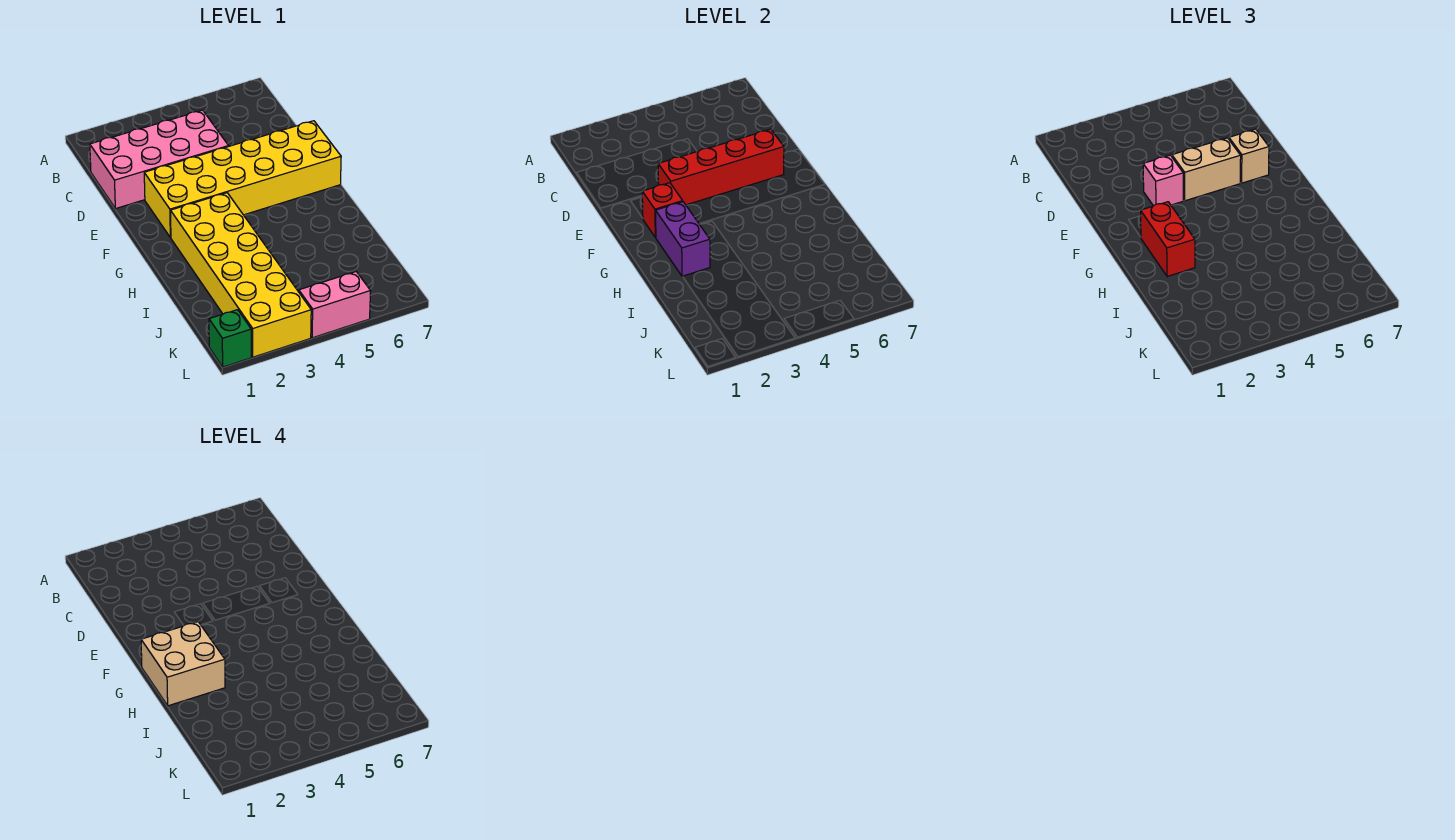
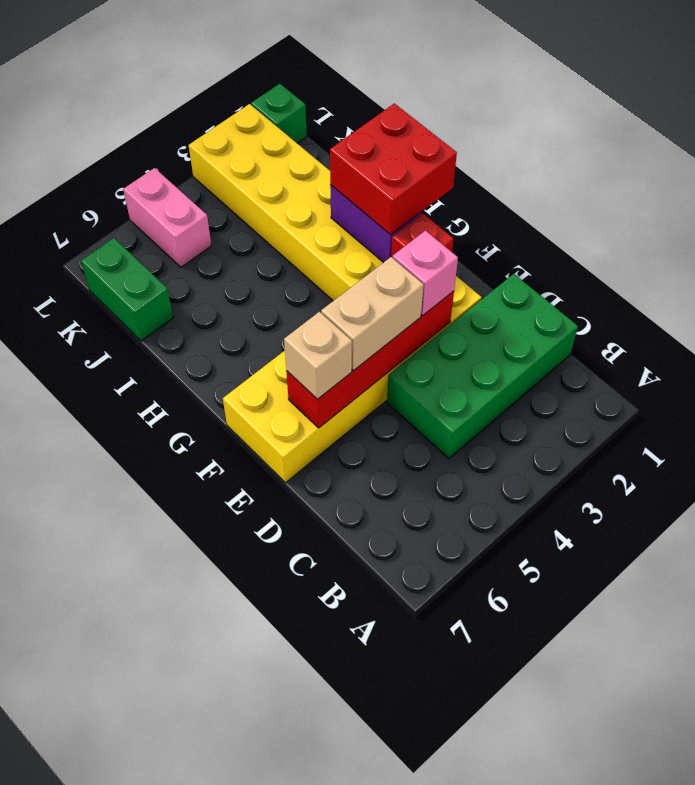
pink brick C1:D4 level 1 -> green brick C1:D4 level 1
tan brick G1:H2 level 4 -> none
red brick G2:H2 level 3 -> red brick G1:H2 level 3
none -> green brick J7:K7 level 1
pink brick L4:L5 level 1 -> pink brick K5:L5 level 1

